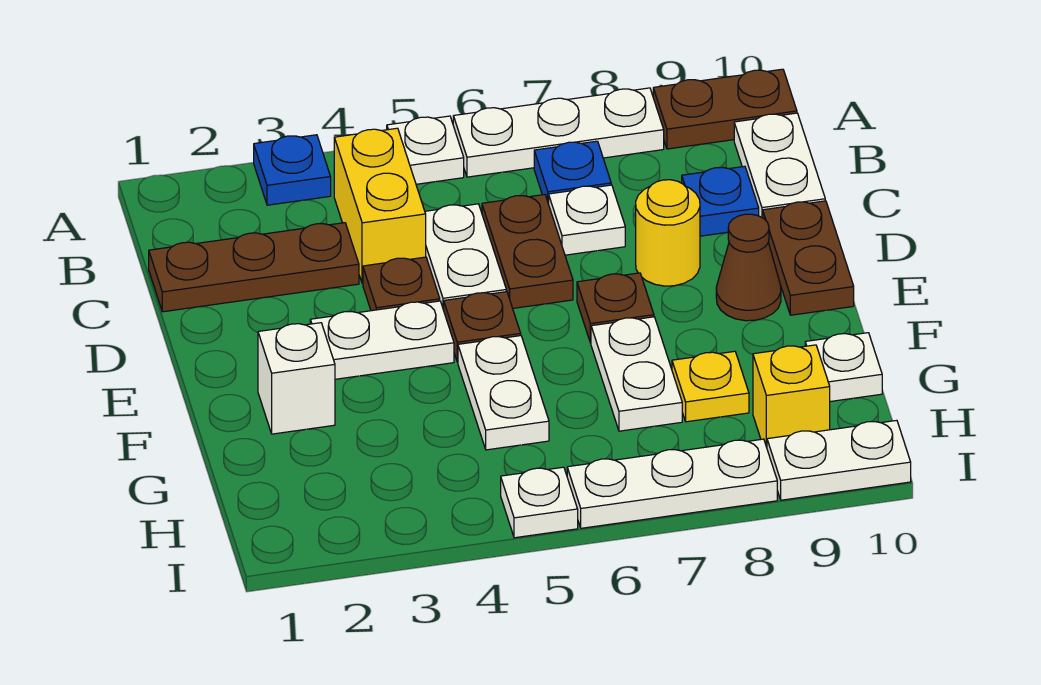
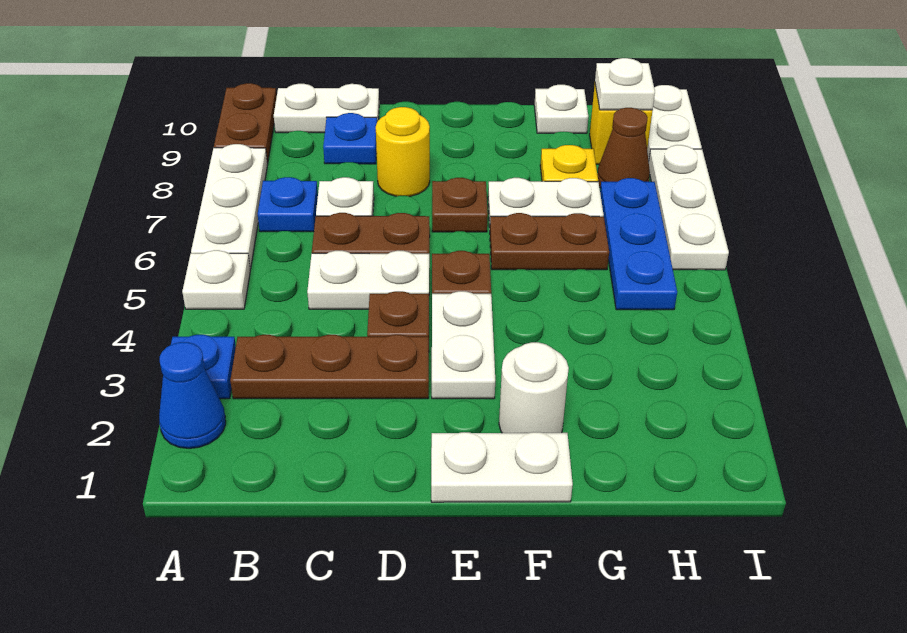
none -> blue cone A2 level 1
yellow brick B4:C4 level 1 -> none
brown plate C1:C3 level 1 -> brown plate B3:D3 level 1
brown plate D10:E10 level 1 -> brown plate F6:G6 level 1
brown cone E9 level 1 -> brown cone H8 level 1
white brick F2 level 1 -> white round brick F2 level 1
white plate F5:G5 level 1 -> white plate E1:F1 level 1
none -> blue plate H5:H7 level 1
white plate I5 level 1 -> white plate H9 level 2

